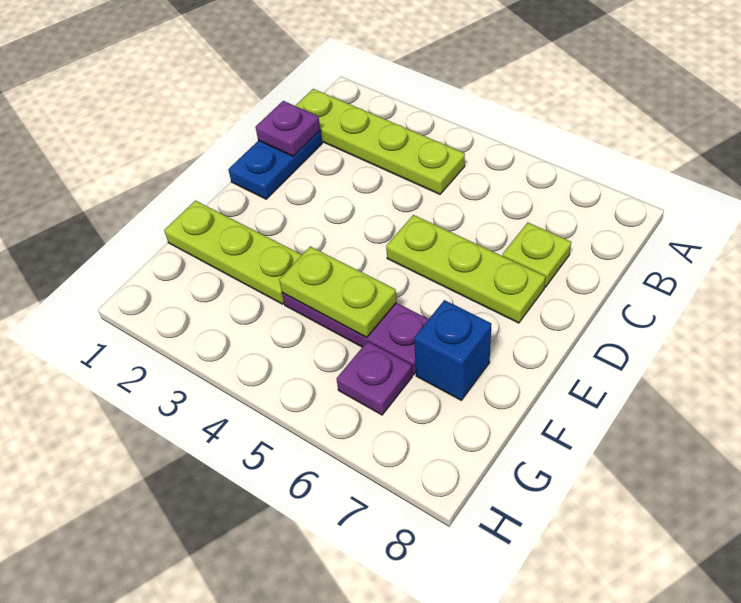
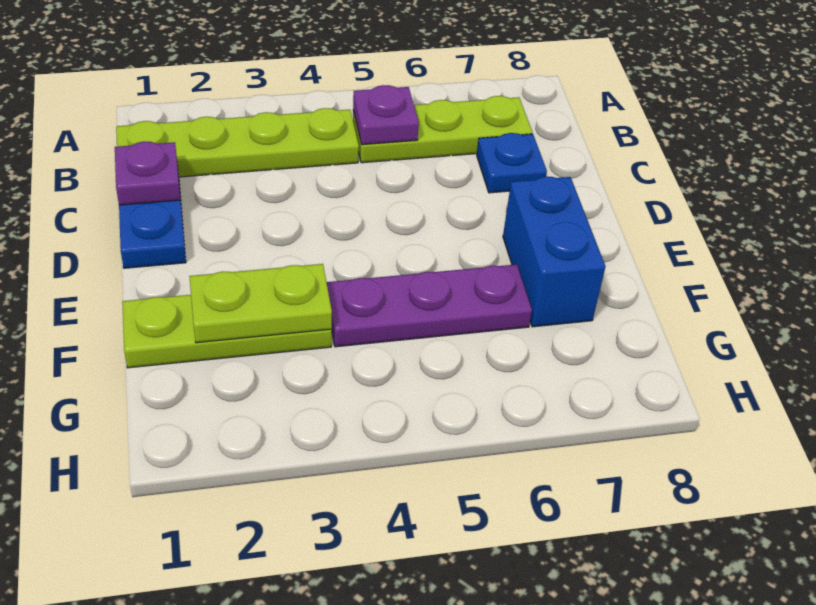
lime plate C7 level 1 -> blue plate C7 level 1
lime plate D5:D7 level 1 -> lime plate B5:B7 level 1
lime plate F4:F5 level 2 -> lime plate F2:F3 level 2
blue brick F7 level 1 -> blue brick E7:F7 level 1
purple plate G6 level 1 -> purple plate B5 level 2

